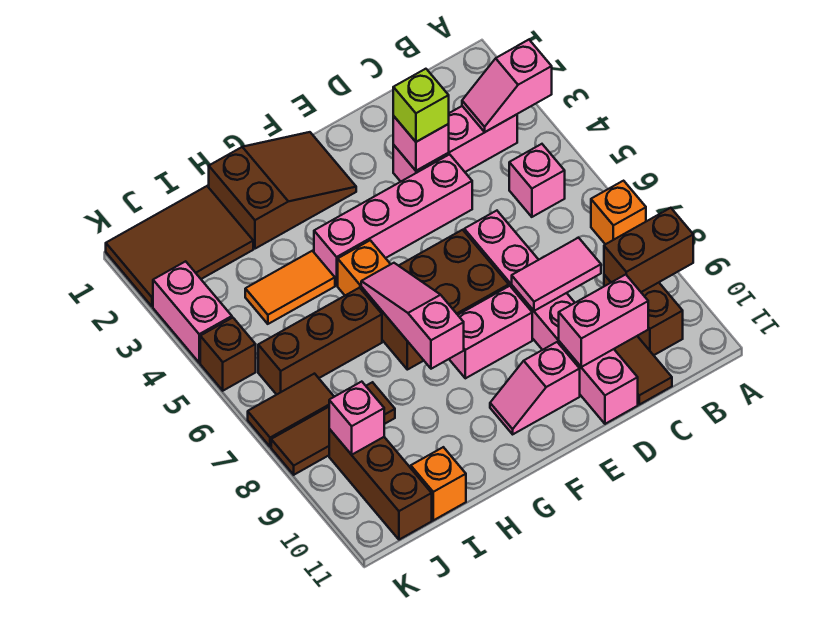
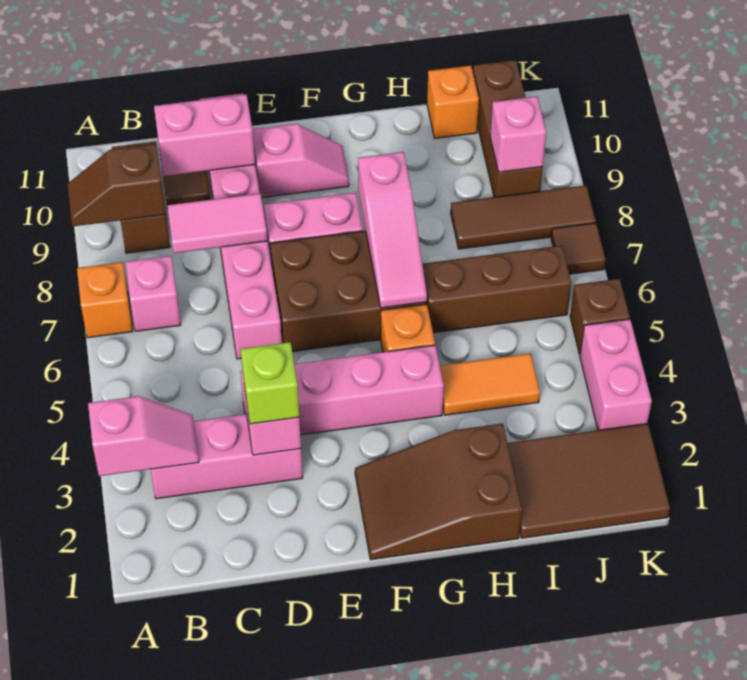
brown brick A9:B9 level 2 -> brown slope A9:B9 level 2 top B
pink brick B5 level 1 -> pink brick B7 level 1
brown tile J7:K7 level 1 -> brown tile K7 level 1

